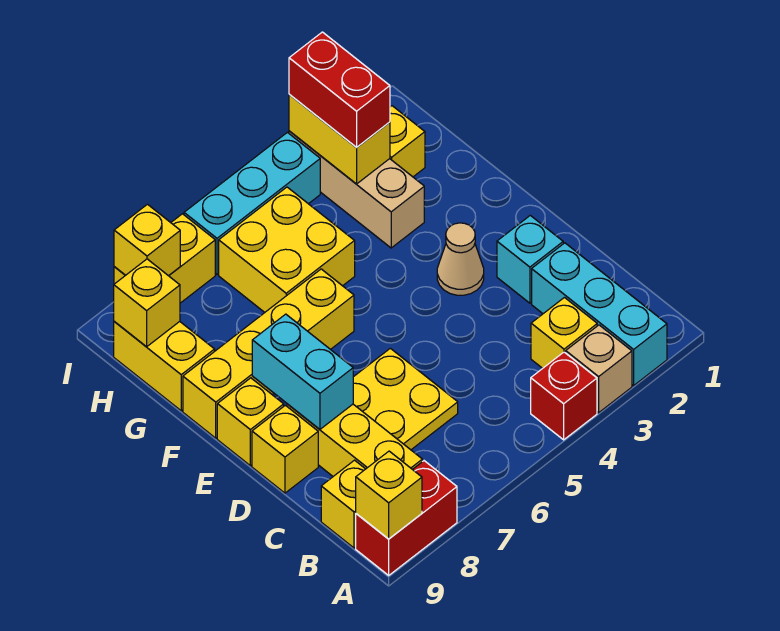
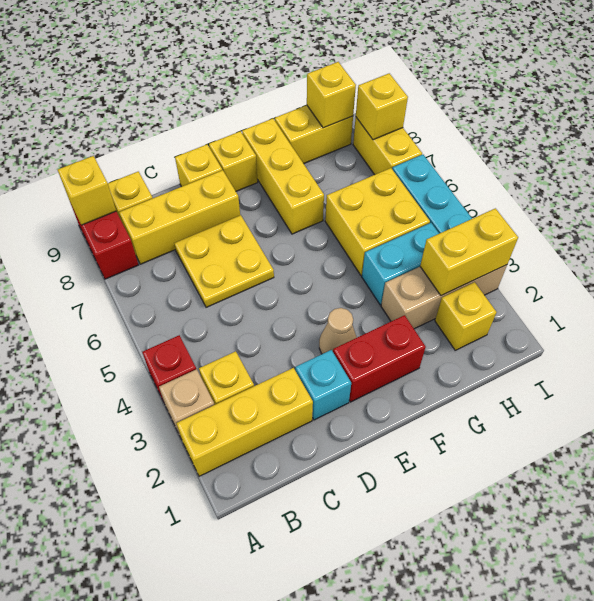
cyan brick A2:C2 level 1 -> yellow brick A2:C2 level 1
cyan brick D8:E8 level 2 -> cyan brick G4:H4 level 1
yellow brick F6:F9 level 1 -> yellow brick F7:F9 level 1
red brick H3:I3 level 3 -> red brick E2:F2 level 1

